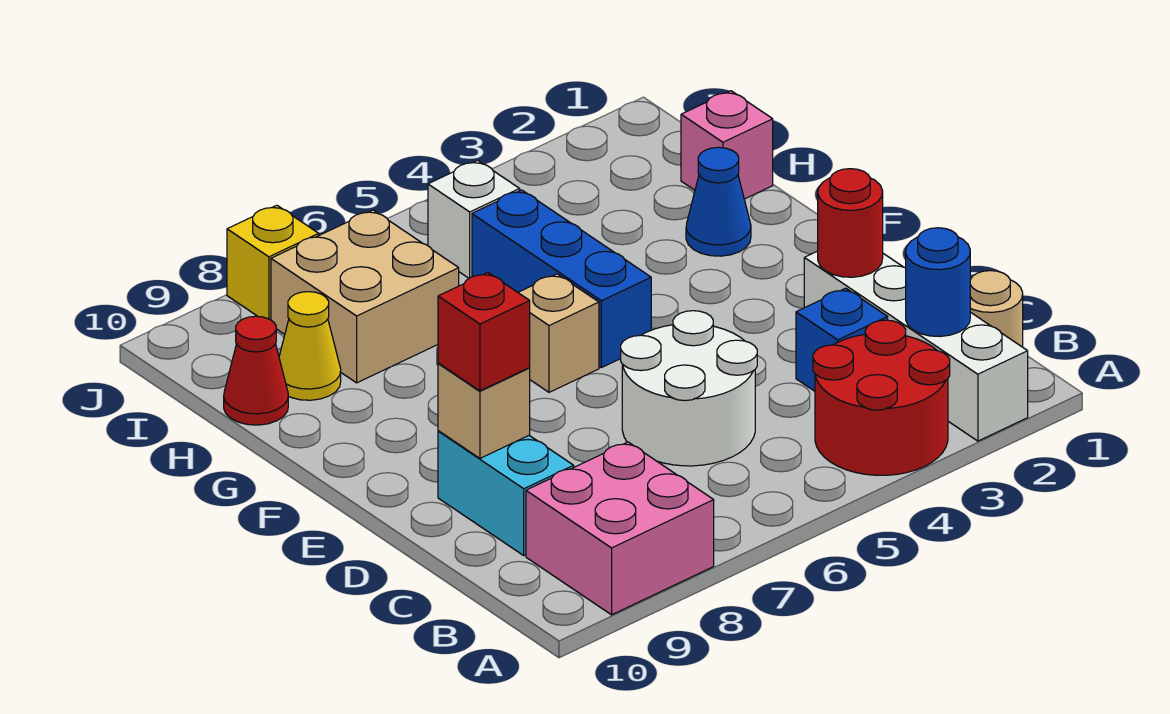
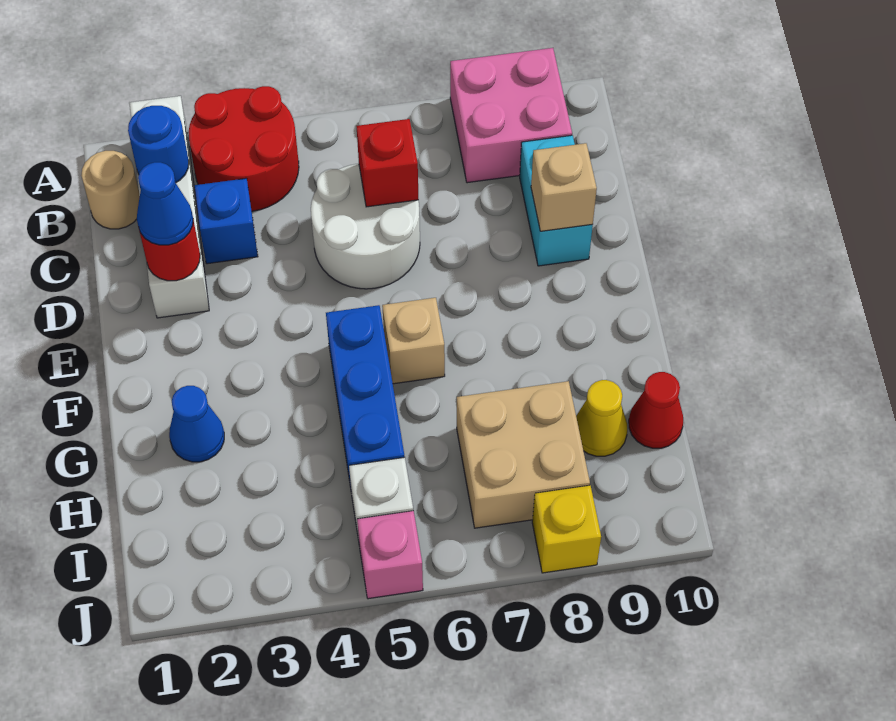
none -> blue cone D2 level 3
red brick D9 level 3 -> red brick C6 level 2
pink brick H1 level 1 -> pink brick J5 level 1

